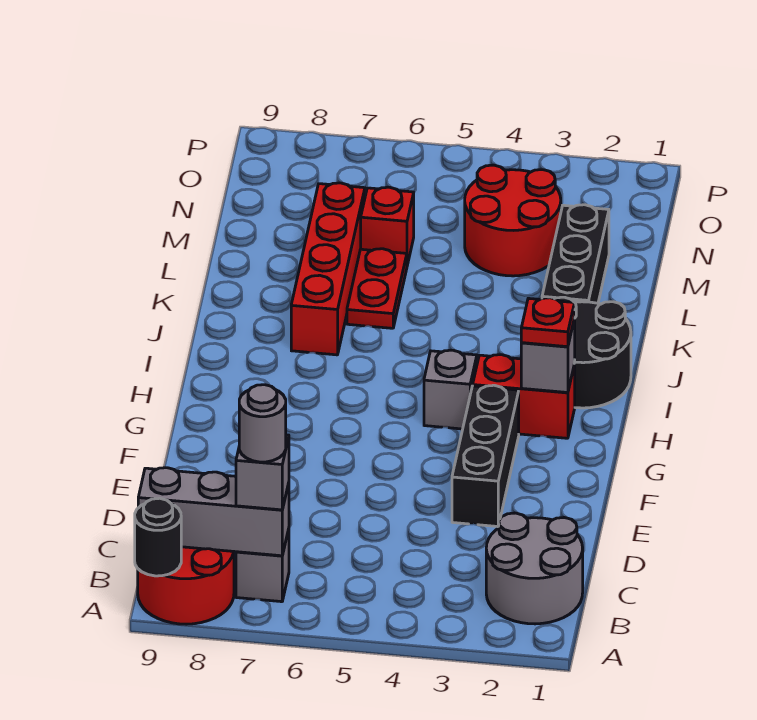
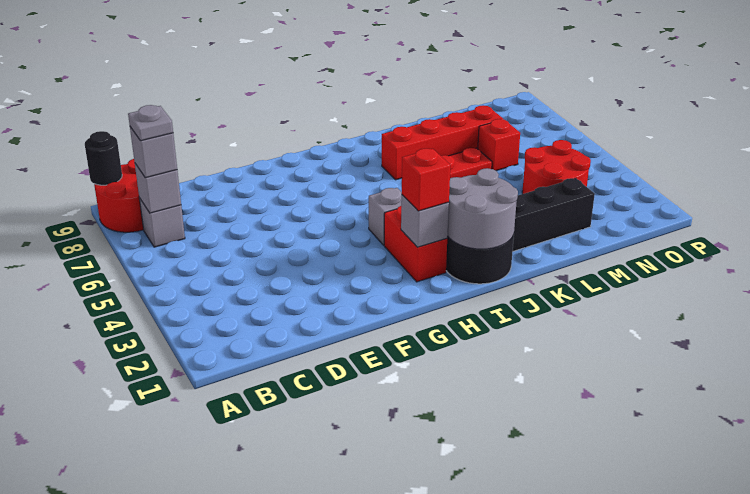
grey round brick B1:C2 level 1 -> grey round brick I1:J2 level 2
grey brick B7:B9 level 2 -> grey brick B7 level 2
grey round brick B7 level 4 -> grey plate B7 level 4
black brick E3:G3 level 1 -> none
red plate H2 level 3 -> red brick H2 level 3

